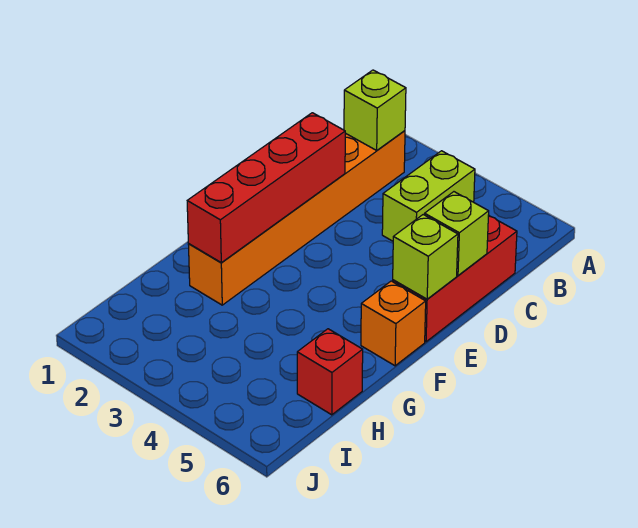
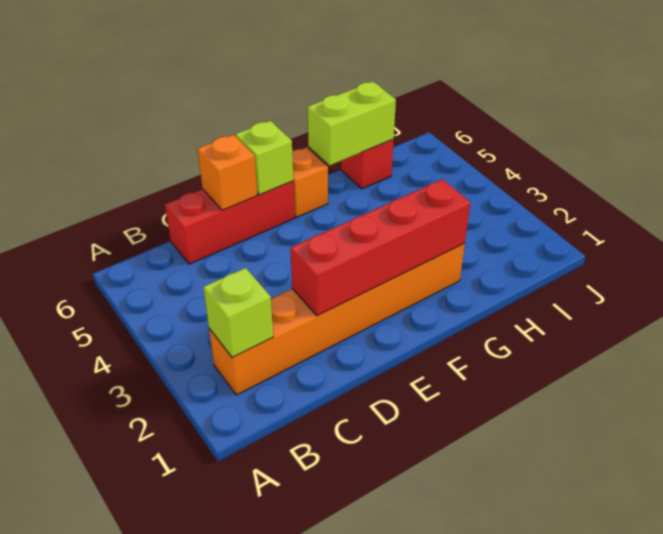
lime brick B4:C4 level 1 -> lime brick G6:H6 level 2
lime brick D6 level 2 -> orange brick D6 level 2

